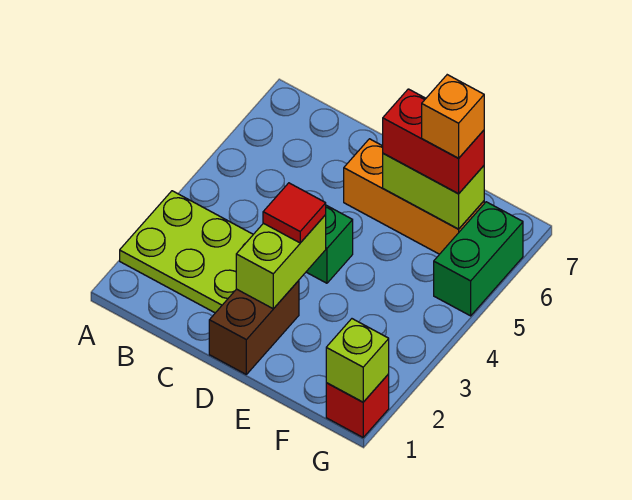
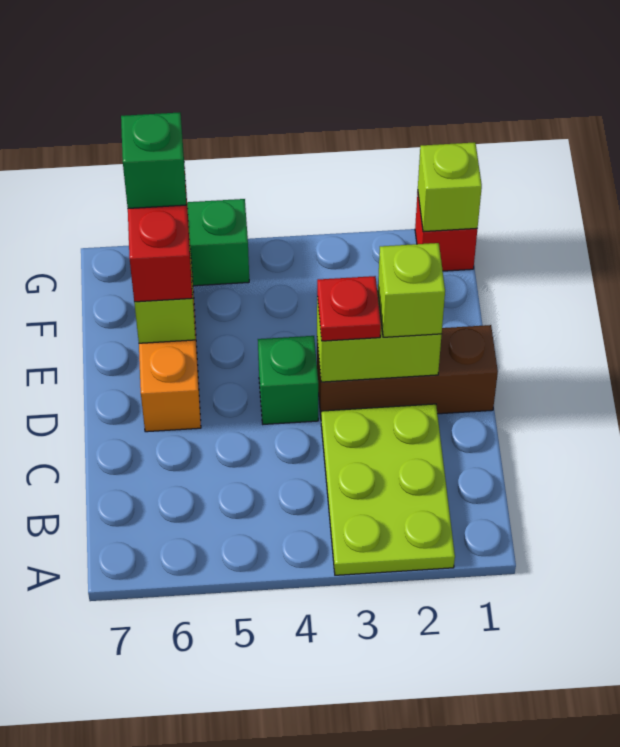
brown brick D1:D2 level 1 -> brown brick D1:D3 level 1
none -> lime brick D2 level 3
red tile D3 level 3 -> red plate D3 level 3
orange brick F6 level 4 -> green brick F6 level 4

